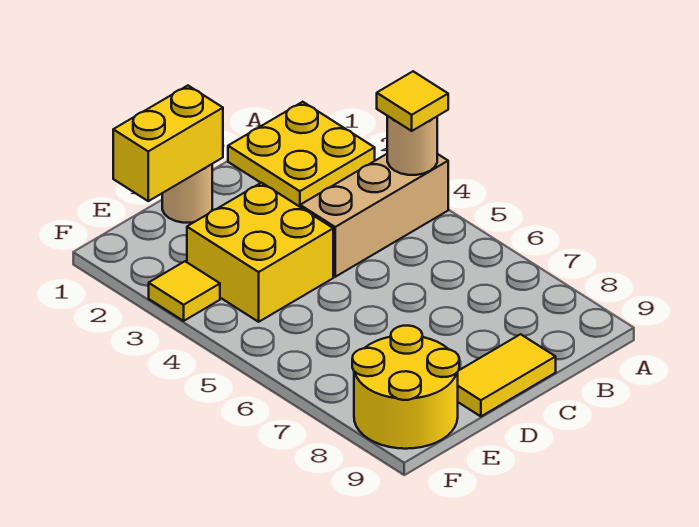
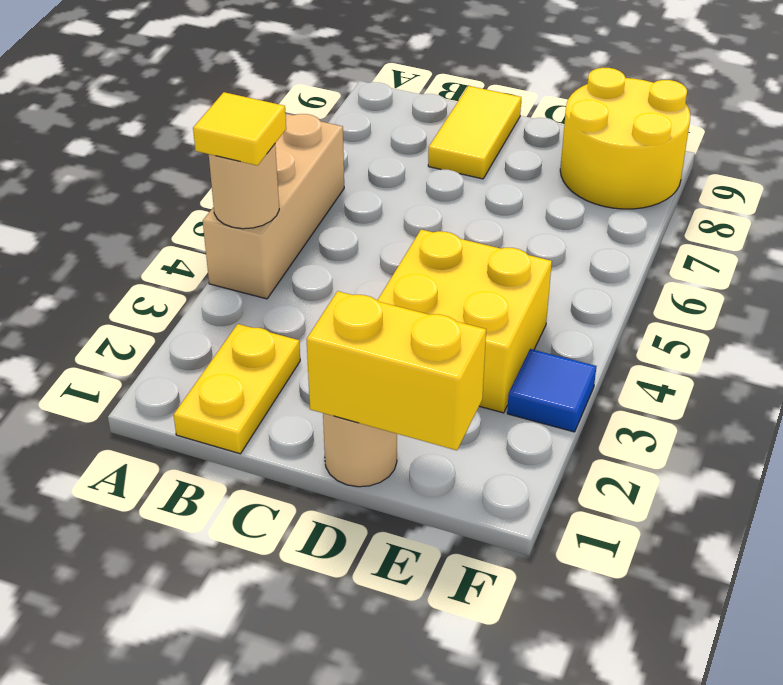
yellow plate A1:B2 level 1 -> yellow plate B1:B2 level 1
tan brick A4:C4 level 1 -> tan brick A4:A6 level 1
yellow tile C9:D9 level 1 -> yellow tile C8:C9 level 1
yellow tile F3 level 1 -> blue tile F3 level 1

